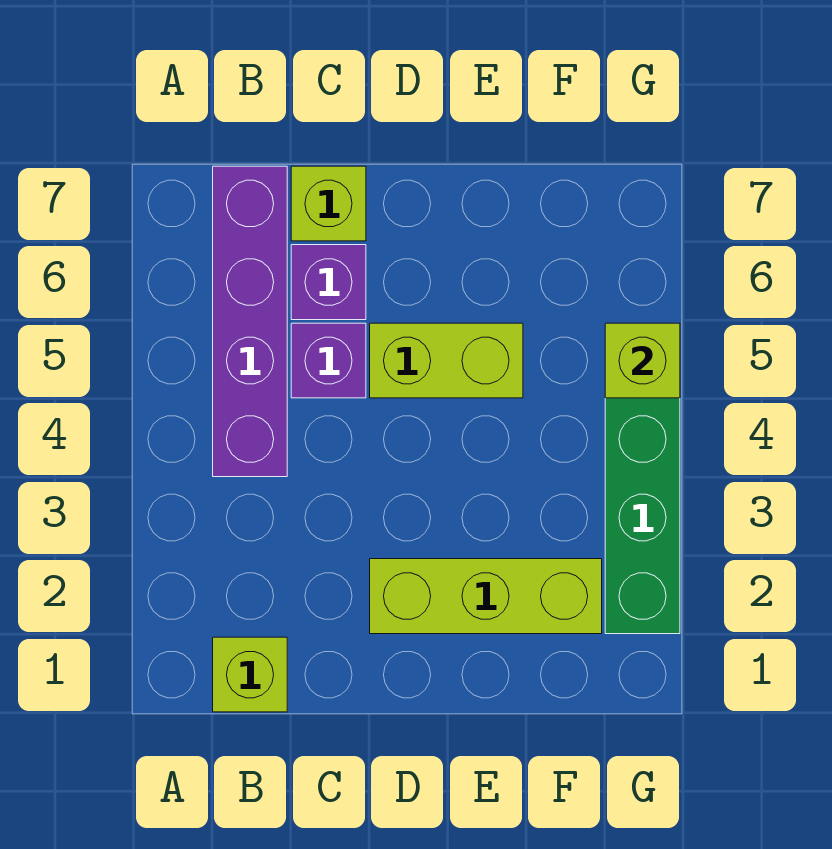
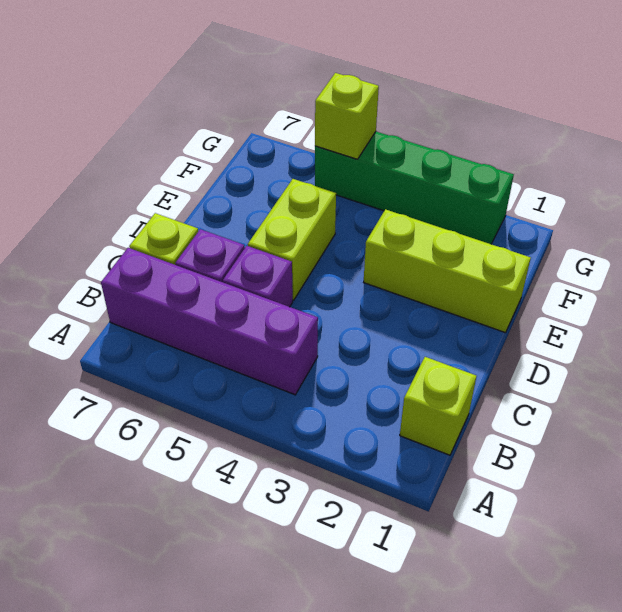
lime brick D2:F2 level 1 -> lime brick E1:E3 level 1

